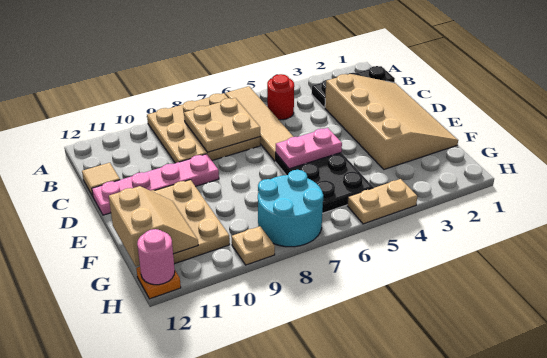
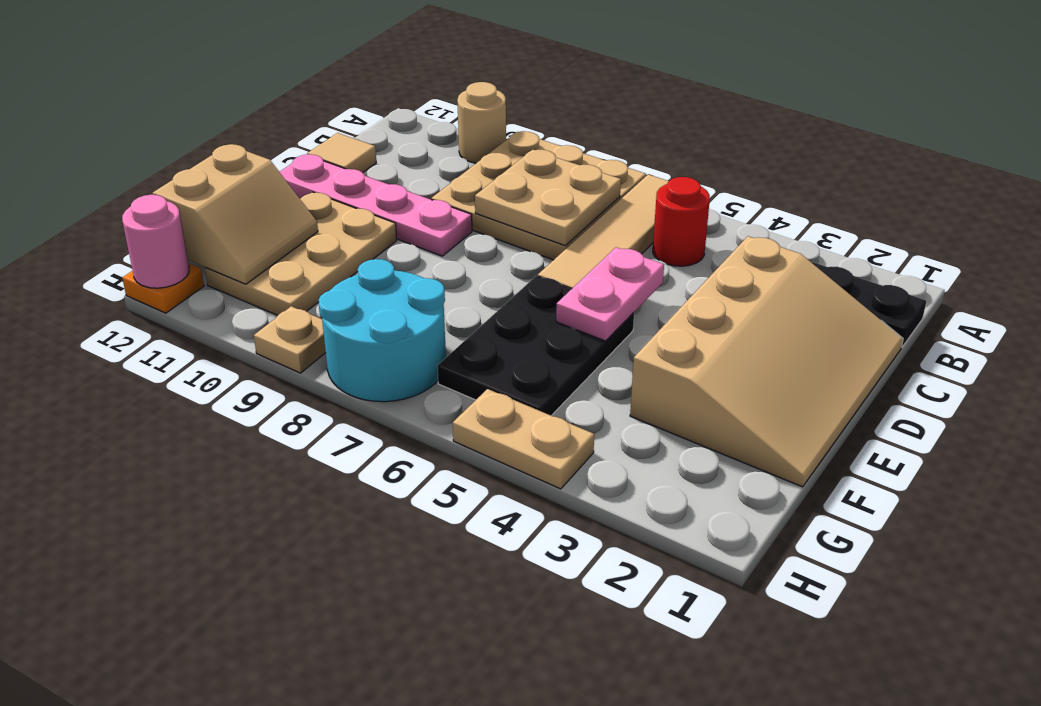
none -> tan round brick A10 level 1
pink plate E5:E6 level 2 -> pink plate D5:E5 level 2

